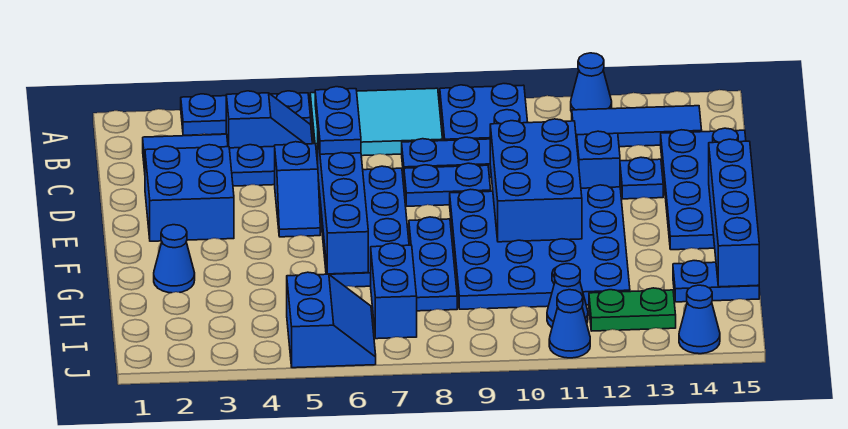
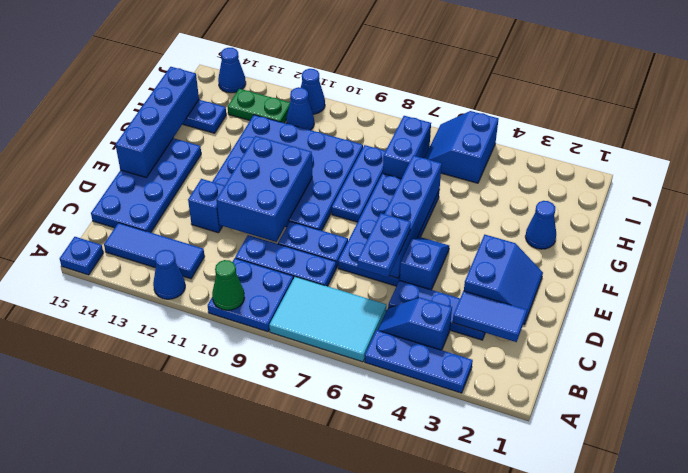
none -> green cone A10 level 2
blue brick D2:E3 level 1 -> blue slope D2:E3 level 1 top 3
blue plate D13 level 1 -> blue plate A15 level 1

